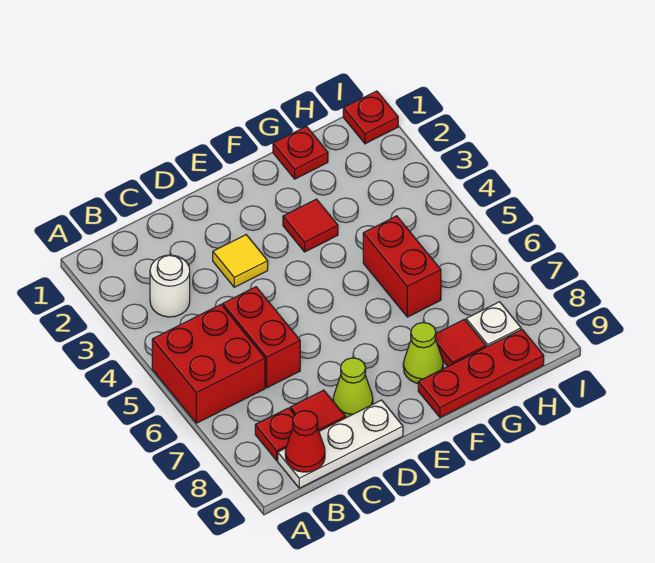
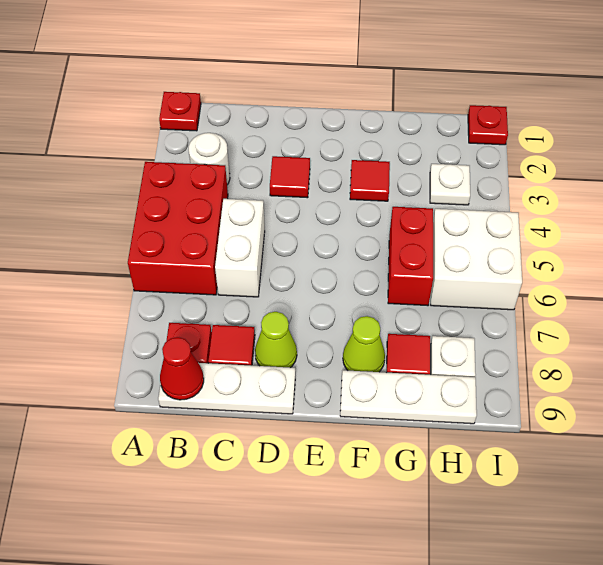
red brick A5:B6 level 1 -> red brick A4:B6 level 1
red brick C5:C6 level 1 -> white brick C5:C6 level 1
yellow tile D3 level 1 -> red tile D3 level 1
red plate F9:H9 level 1 -> white plate F9:H9 level 1
red plate G1 level 1 -> red plate A1 level 1
none -> white plate H3 level 1
none -> white brick H5:I6 level 1

